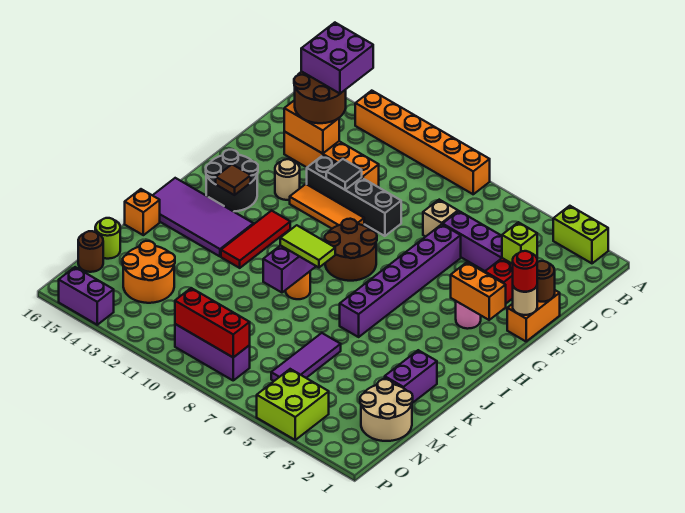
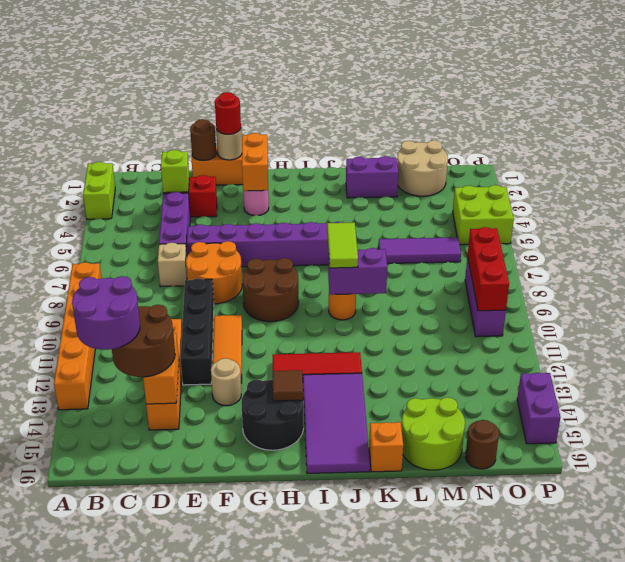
purple brick B13:C14 level 4 -> purple round brick B13:C14 level 4
black tile E11 level 2 -> none
orange round brick M13:N14 level 1 -> orange round brick E7:F8 level 1
lime round brick M16 level 1 -> lime round brick L15:M16 level 1

